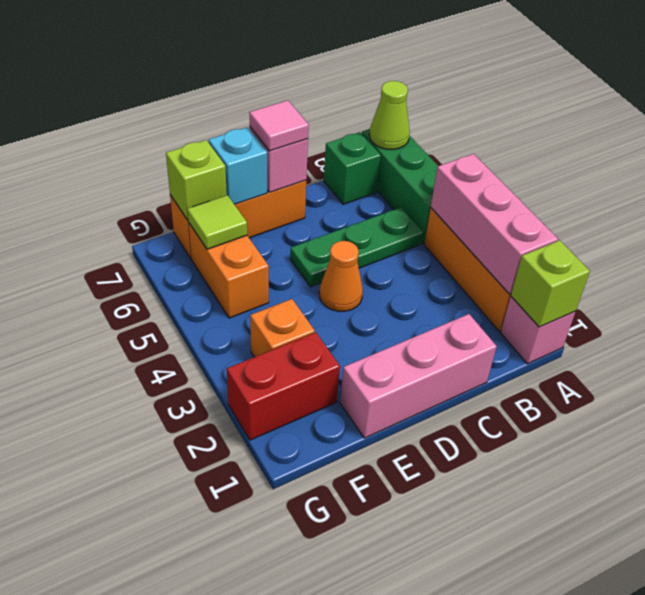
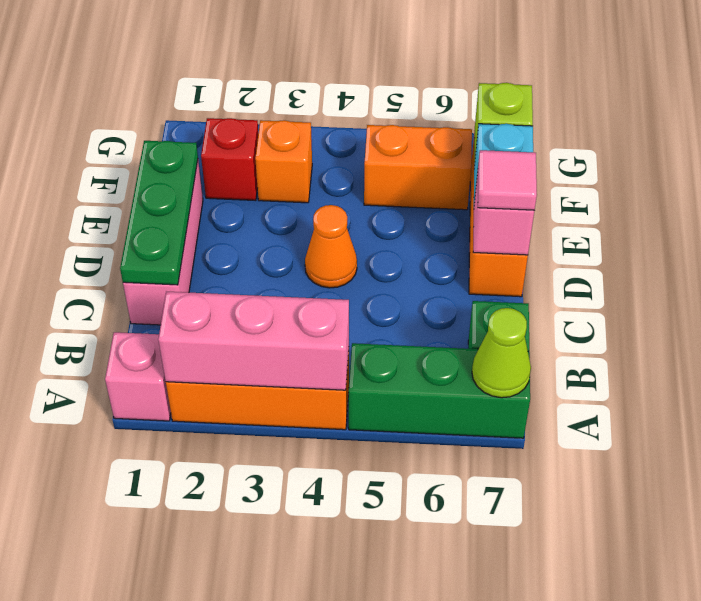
lime brick A1 level 2 -> none
green plate B5:D5 level 1 -> green plate C1:E1 level 2
red brick F2:G2 level 1 -> red brick F2 level 1
lime tile F6 level 2 -> none

